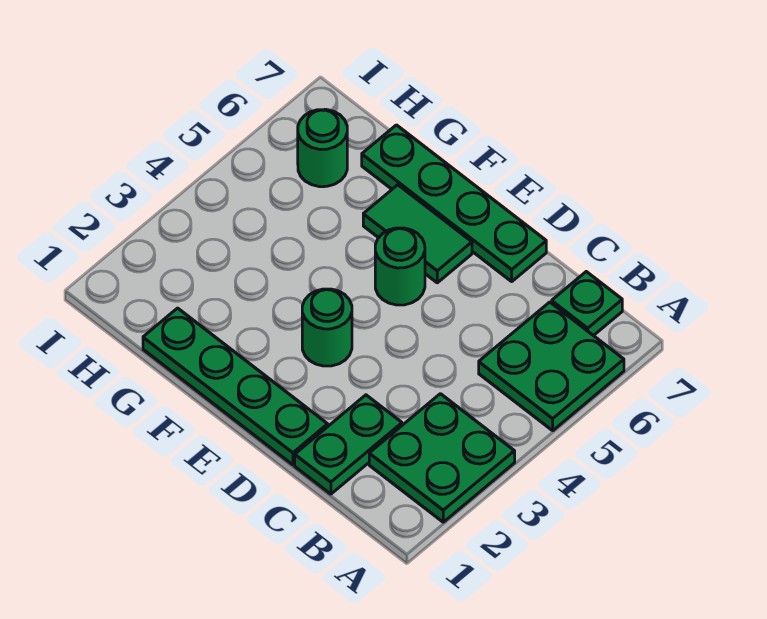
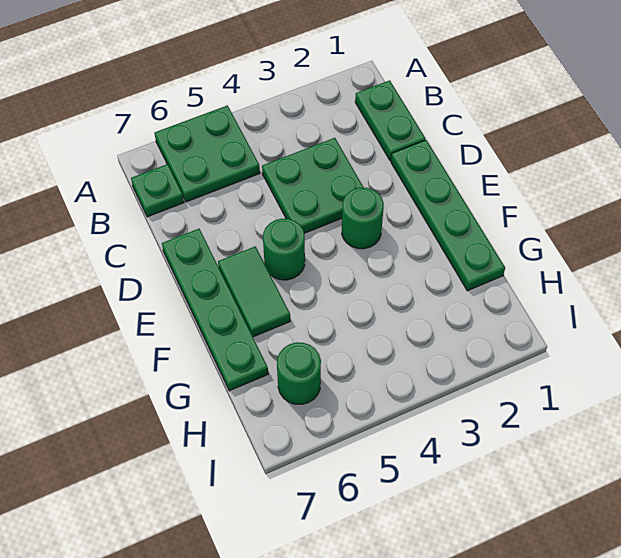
green plate A2:B3 level 1 -> green plate C3:D4 level 1
green plate C1:C2 level 1 -> green plate B1:C1 level 1

